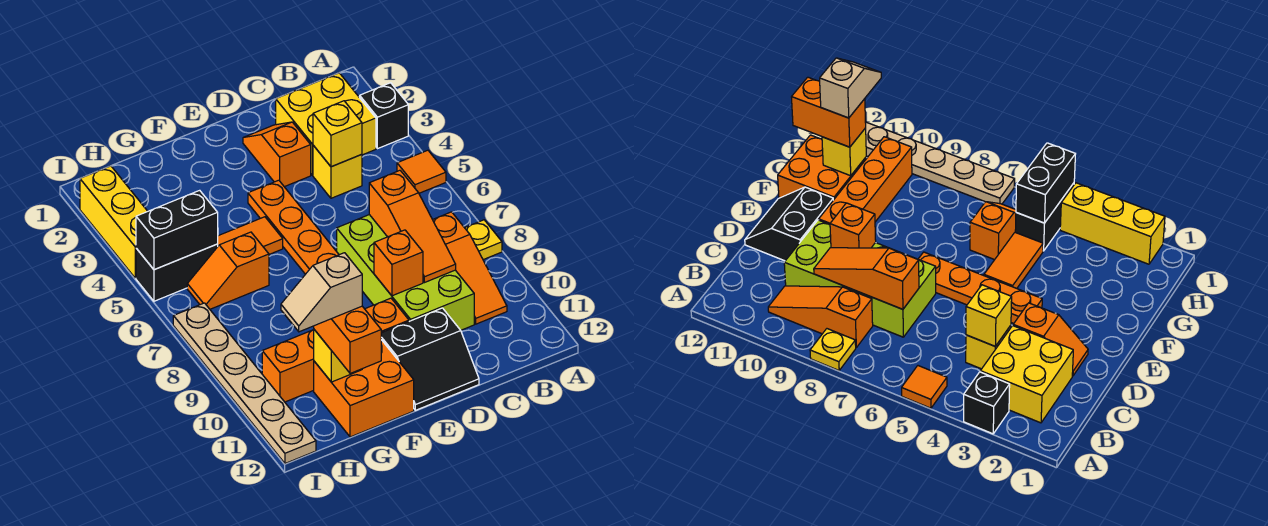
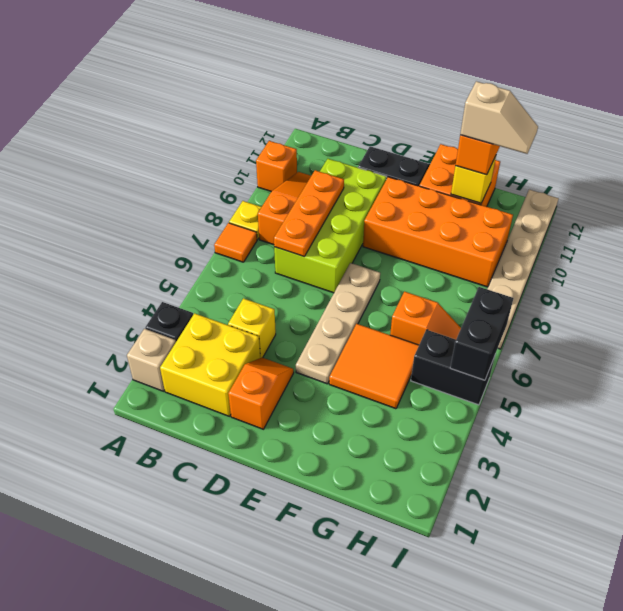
none -> tan brick A2 level 1
orange tile A5 level 1 -> orange tile A7 level 1
yellow brick C4 level 2 -> none
orange slope C7:C9 level 2 top 7 -> orange plate C7:C9 level 2
orange slope D2:D3 level 1 top 3 -> orange slope D2:D3 level 1 top 2
orange brick D9 level 2 -> orange brick A10 level 1
orange plate E4:E7 level 1 -> tan plate E4:E7 level 1
orange brick E10:H10 level 1 -> orange brick E9:H10 level 1
orange tile F5:G5 level 1 -> orange tile F4:G5 level 1
black brick H5:I5 level 2 -> black brick I5:I6 level 2
yellow brick I2:I4 level 1 -> none

